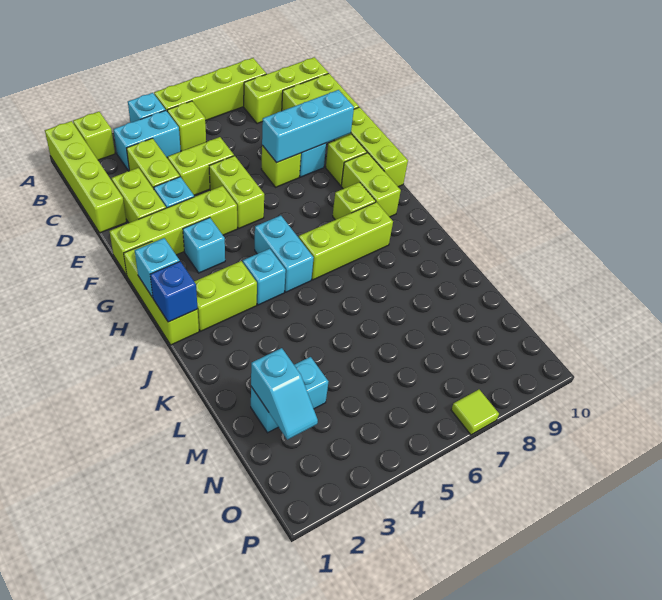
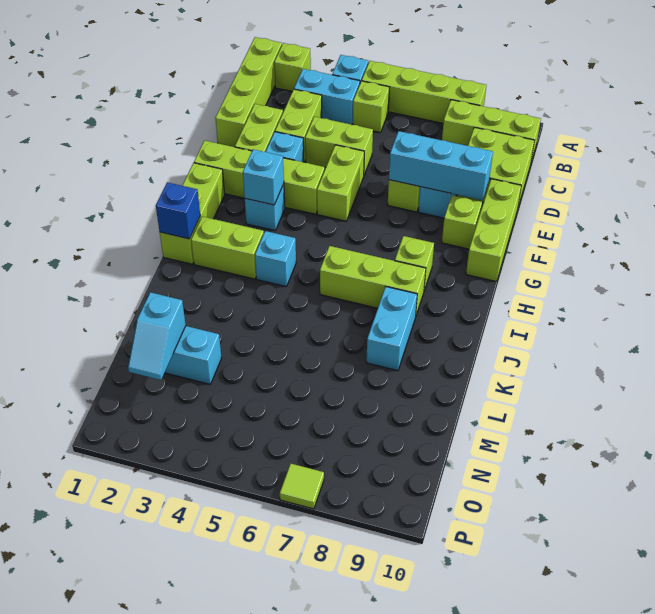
lime brick G9:H9 level 1 -> none
cyan brick H1 level 2 -> cyan brick G3 level 2
cyan brick H5:I5 level 1 -> cyan brick J8:K8 level 1

